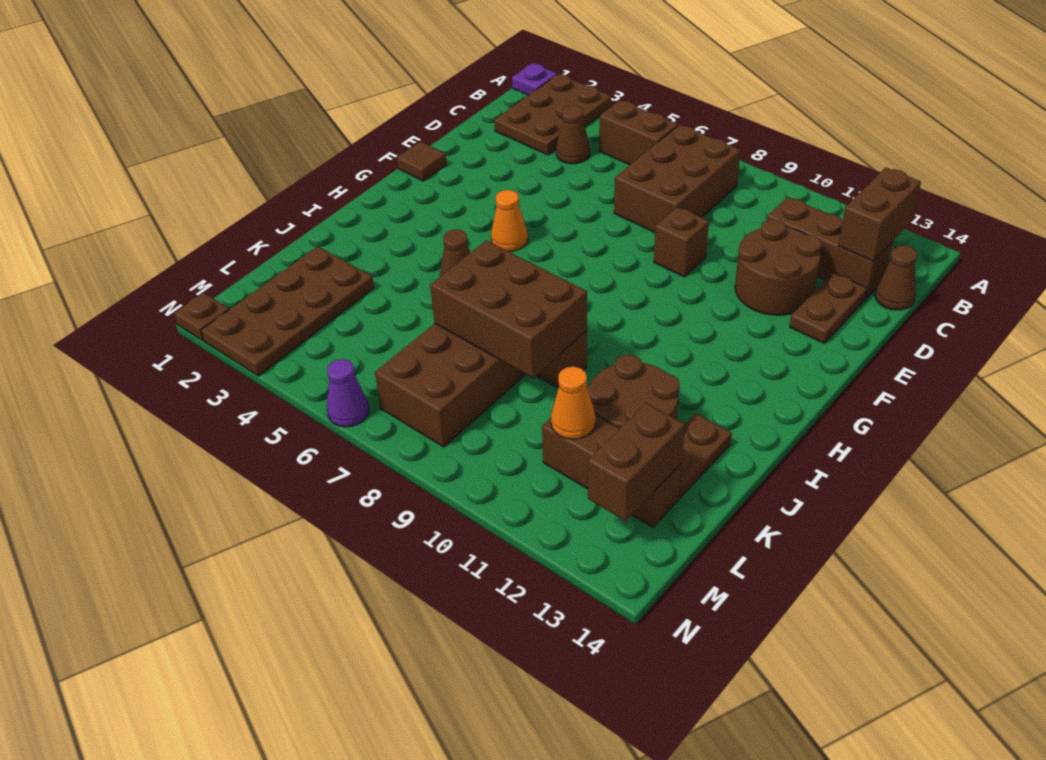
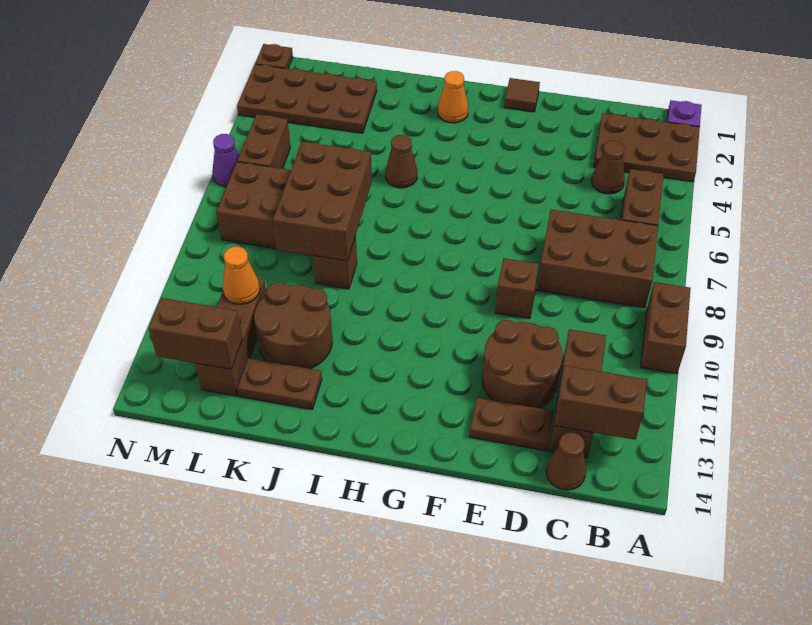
none -> brown brick A9:A10 level 1
orange cone G5 level 1 -> orange cone H2 level 1
none -> brown brick M5:M6 level 1

